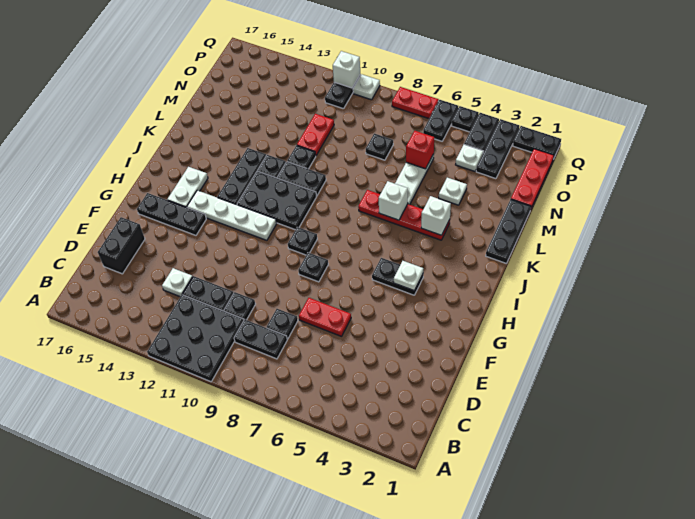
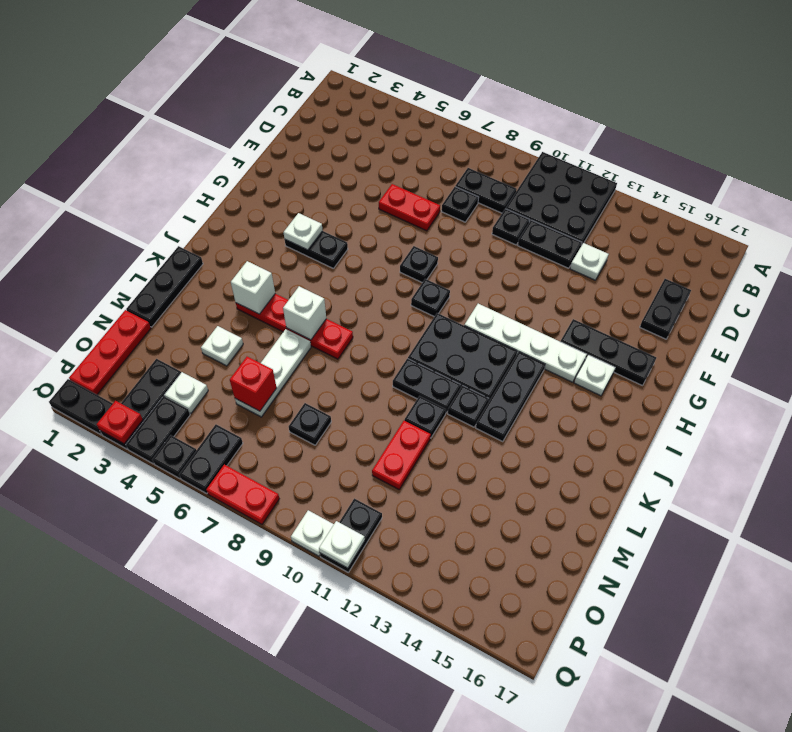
black brick D16:E16 level 1 -> black plate D16:E16 level 1
white plate H15:I15 level 1 -> white plate H15 level 1
none -> red plate Q3 level 2
white brick Q11 level 2 -> white plate Q11 level 2

